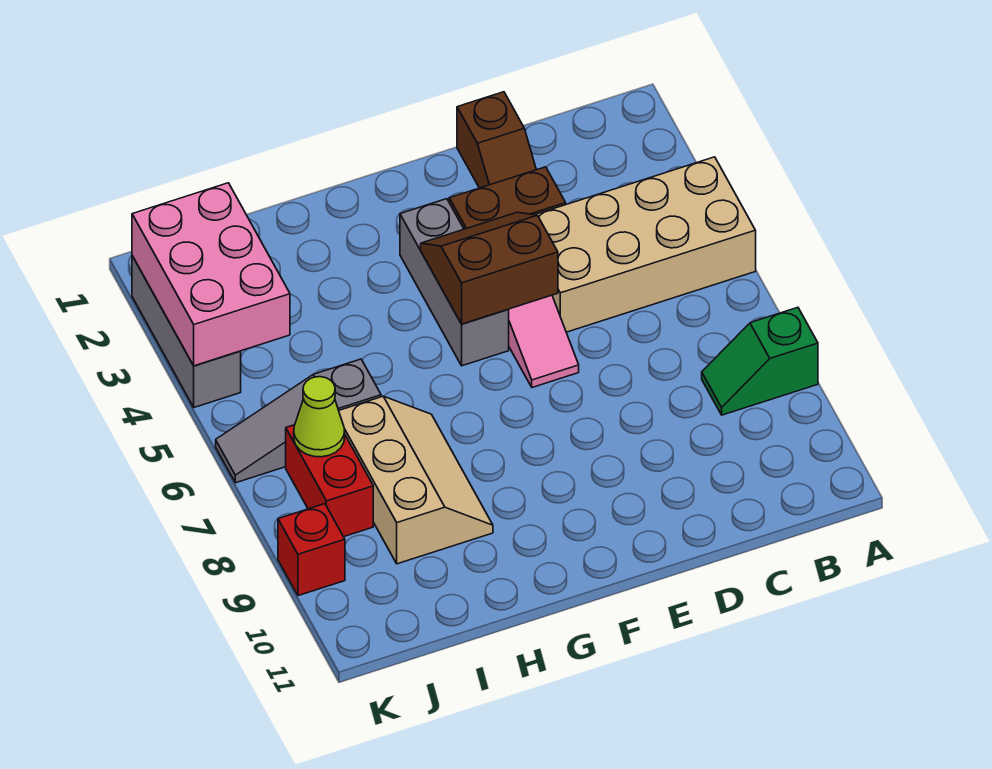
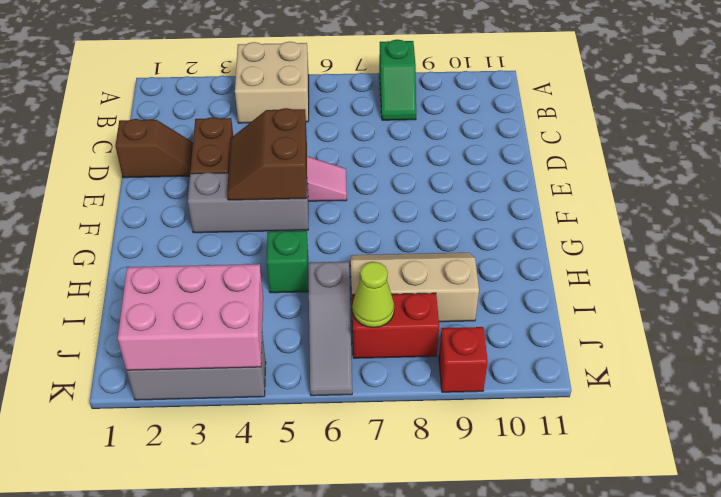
tan brick A4:D5 level 1 -> tan brick A4:B5 level 1
none -> green brick H5 level 1

